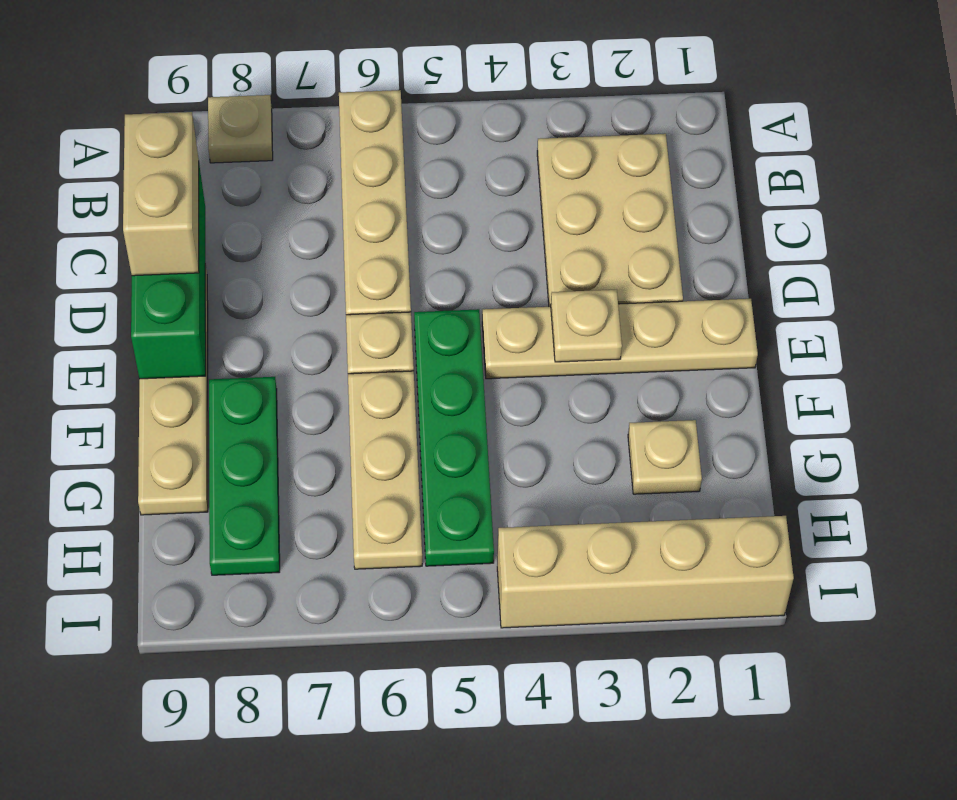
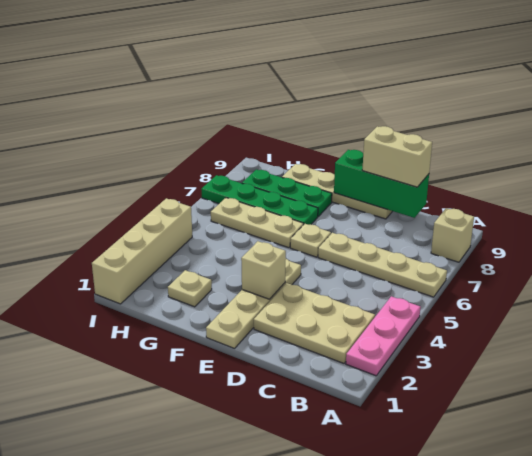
none -> pink plate A2:A4 level 1
tan plate A8 level 1 -> tan brick A8 level 1
tan plate E3 level 2 -> tan brick E3 level 2
green plate E5:H5 level 1 -> green plate F7:I7 level 1

